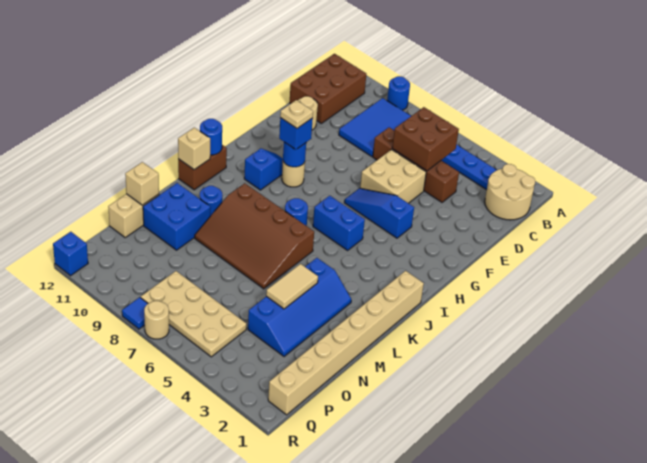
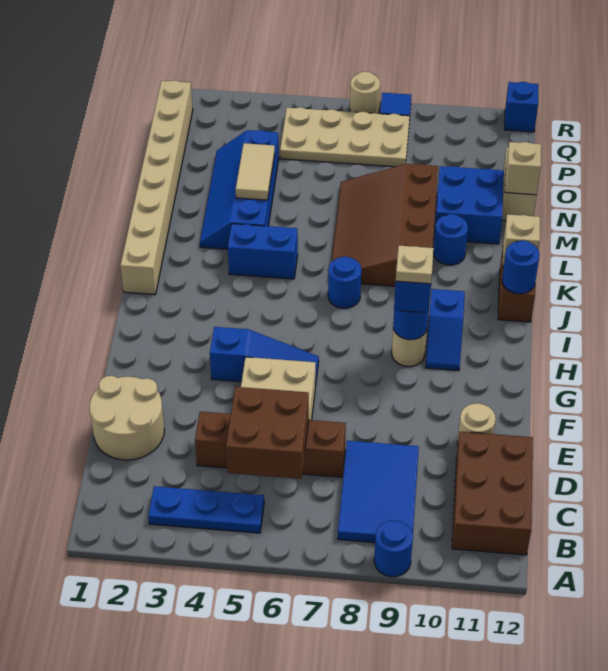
tan round brick B1:C2 level 1 -> tan round brick D1:E2 level 1
blue brick I5:I6 level 1 -> blue brick K4:K5 level 1
brown slope K6:M9 level 1 top K -> brown slope K7:N9 level 1 top 9

